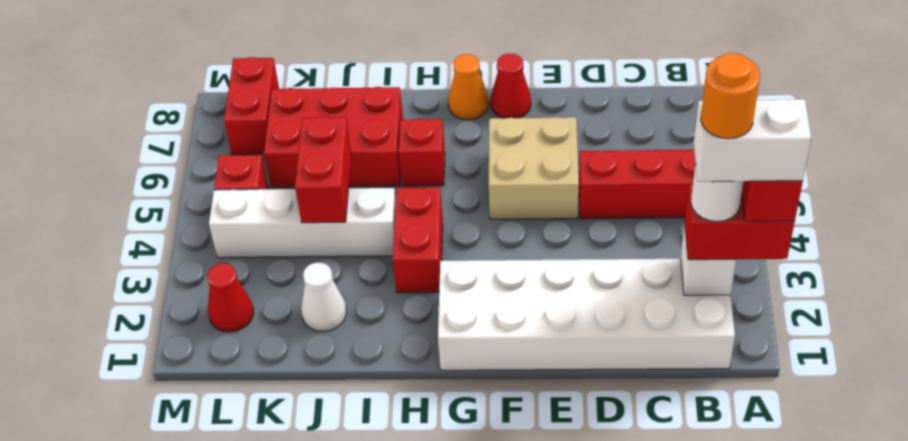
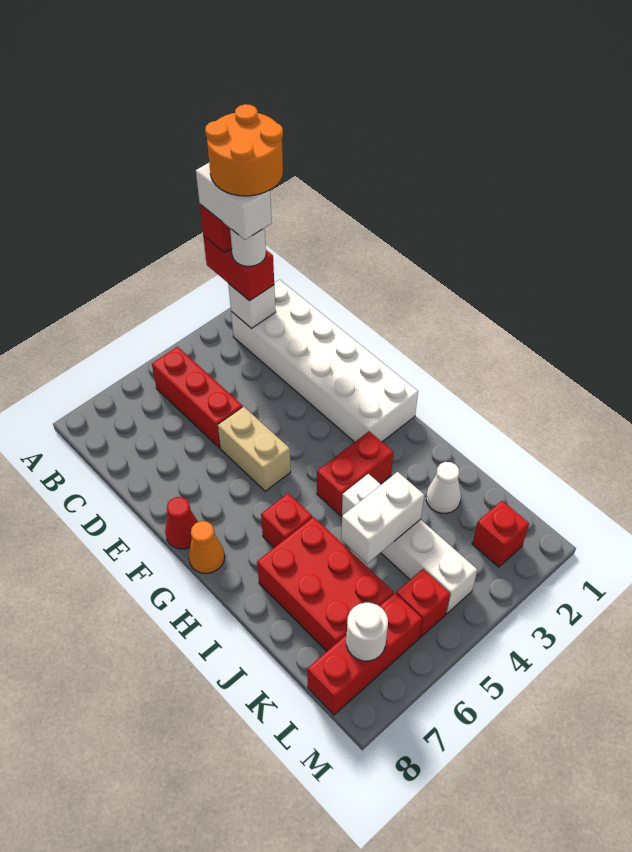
orange round brick B2 level 6 -> orange round brick A1:B2 level 6
tan brick E5:F6 level 1 -> tan brick E5:F5 level 1
red brick J4:J5 level 2 -> white brick J4:J5 level 2
red cone L2 level 1 -> red brick L2 level 1
red brick L7:L8 level 1 -> red brick L6:L8 level 1
none -> white round brick L7 level 2

